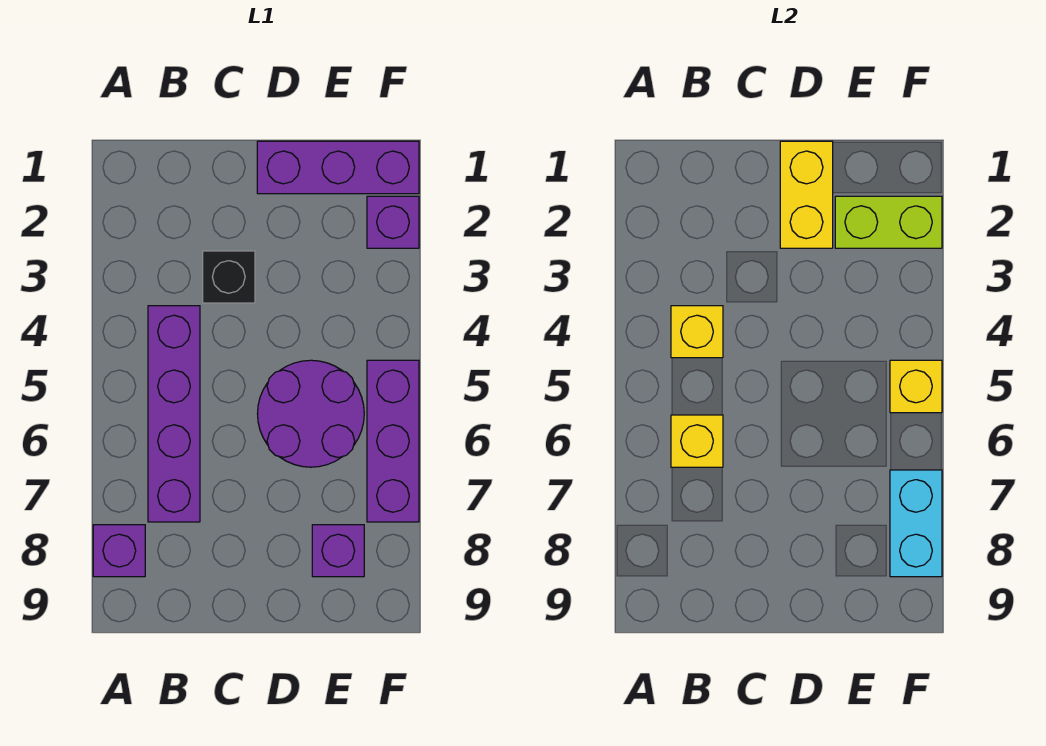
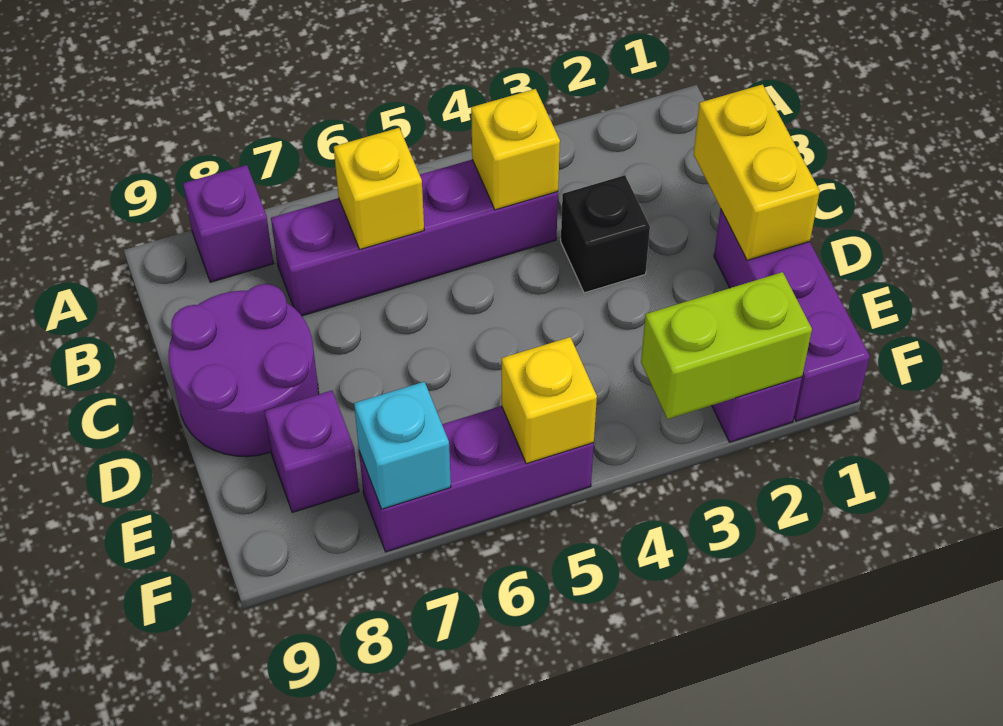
yellow brick D1:D2 level 2 -> yellow brick C1:D1 level 2
purple round brick D5:E6 level 1 -> purple round brick C8:D9 level 1
lime brick E2:F2 level 2 -> lime brick F2:F3 level 2
cyan brick F7:F8 level 2 -> cyan brick F7 level 2

